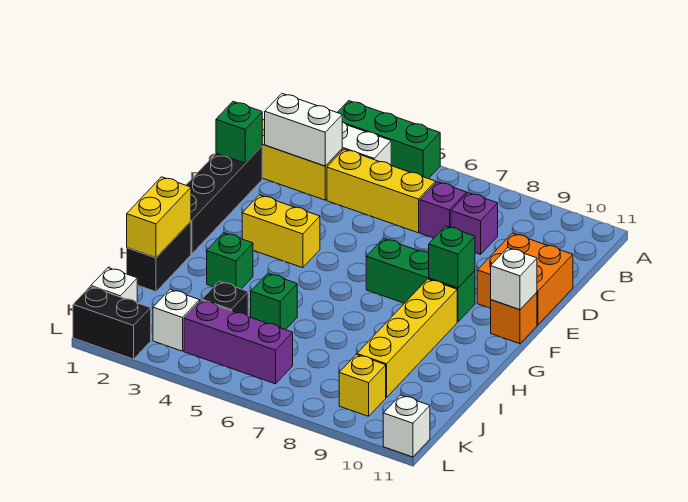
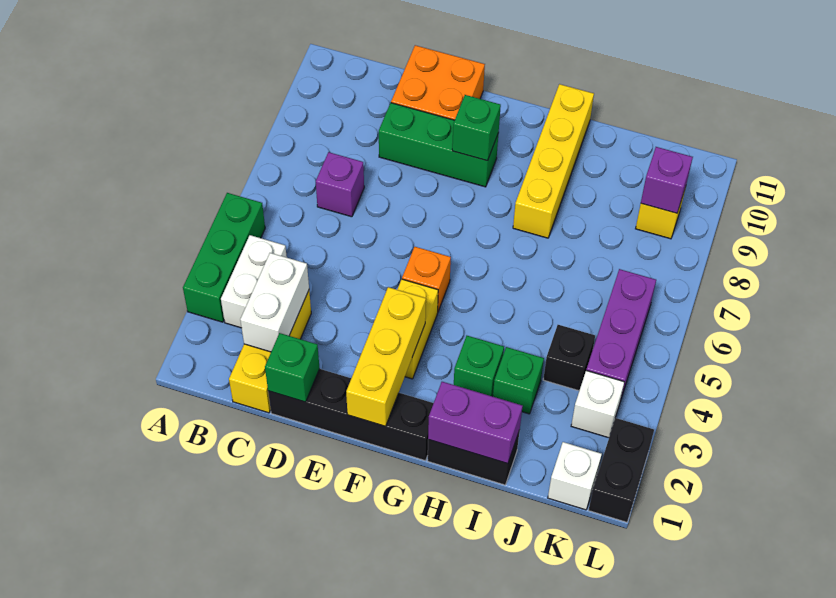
yellow brick C4:C6 level 1 -> yellow brick F1:F3 level 2
purple brick C8 level 1 -> purple brick K9 level 2
green brick F7:F9 level 1 -> green brick D9:F9 level 1
orange brick F11 level 1 -> orange brick F5 level 1
white brick F11 level 2 -> none
yellow brick G9:J9 level 1 -> yellow brick H8:H11 level 1
yellow brick H1:I1 level 2 -> purple brick H1:I1 level 2
green brick I5 level 1 -> green brick I3 level 1
white brick L11 level 1 -> none

